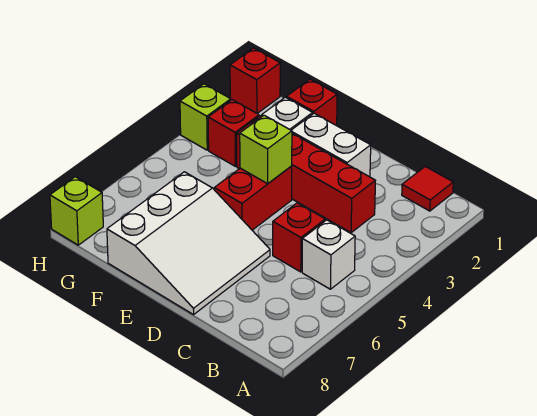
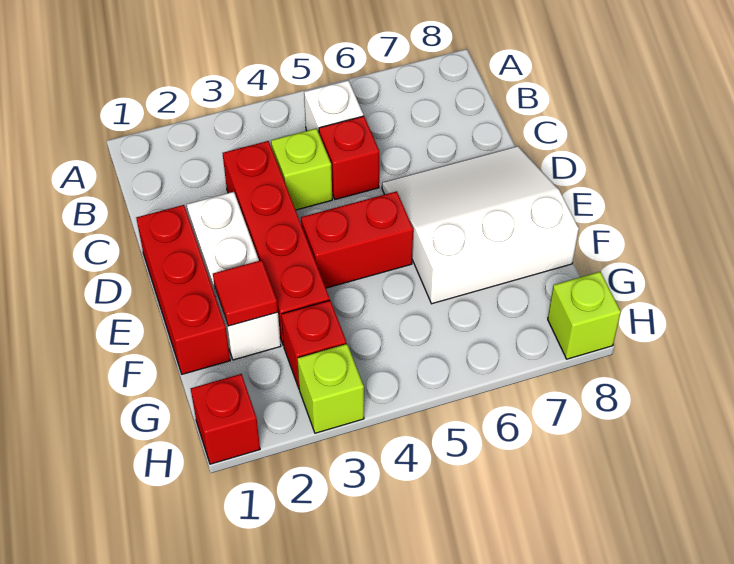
red tile B1 level 1 -> red tile F2 level 2
lime brick E4 level 2 -> lime brick C4 level 1
red brick F1 level 1 -> red brick D1:F1 level 1

